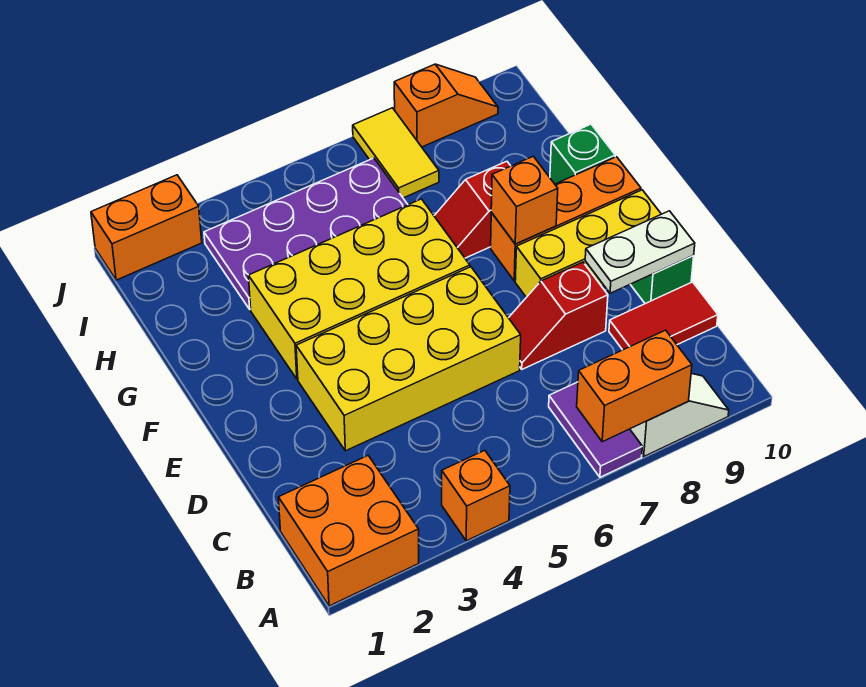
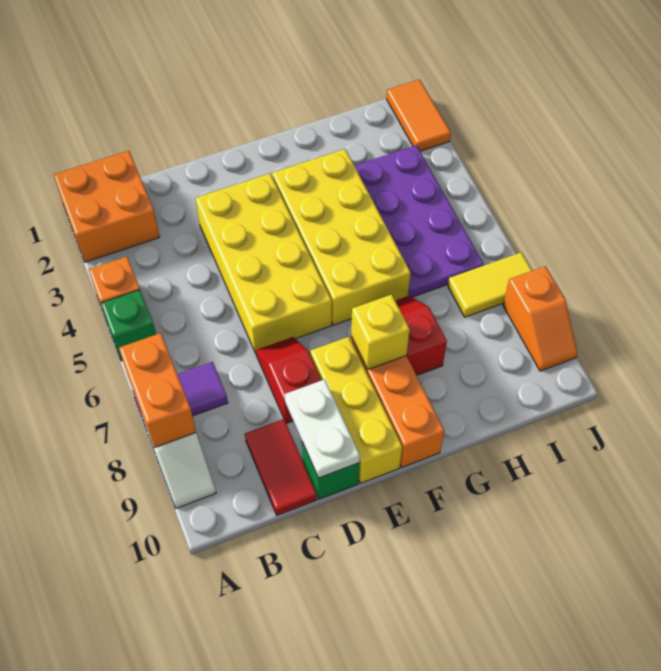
orange brick F8 level 2 -> yellow brick F8 level 2
green brick G10 level 1 -> green brick A5 level 1
orange brick J1:J2 level 1 -> orange tile J1:J2 level 1

